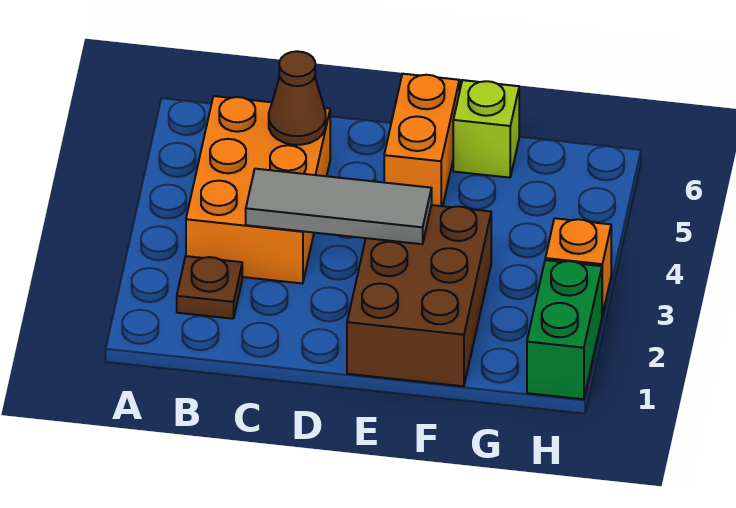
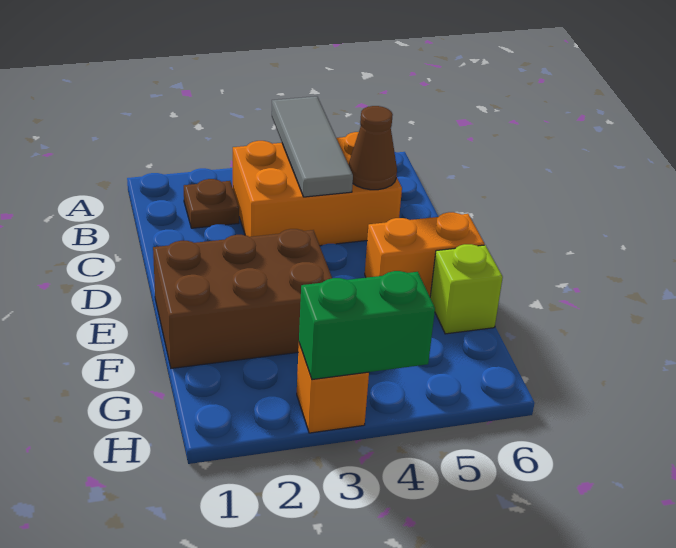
grey tile C3:E3 level 2 -> grey tile A4:C4 level 2
green brick H1:H2 level 1 -> green brick H3:H4 level 2

